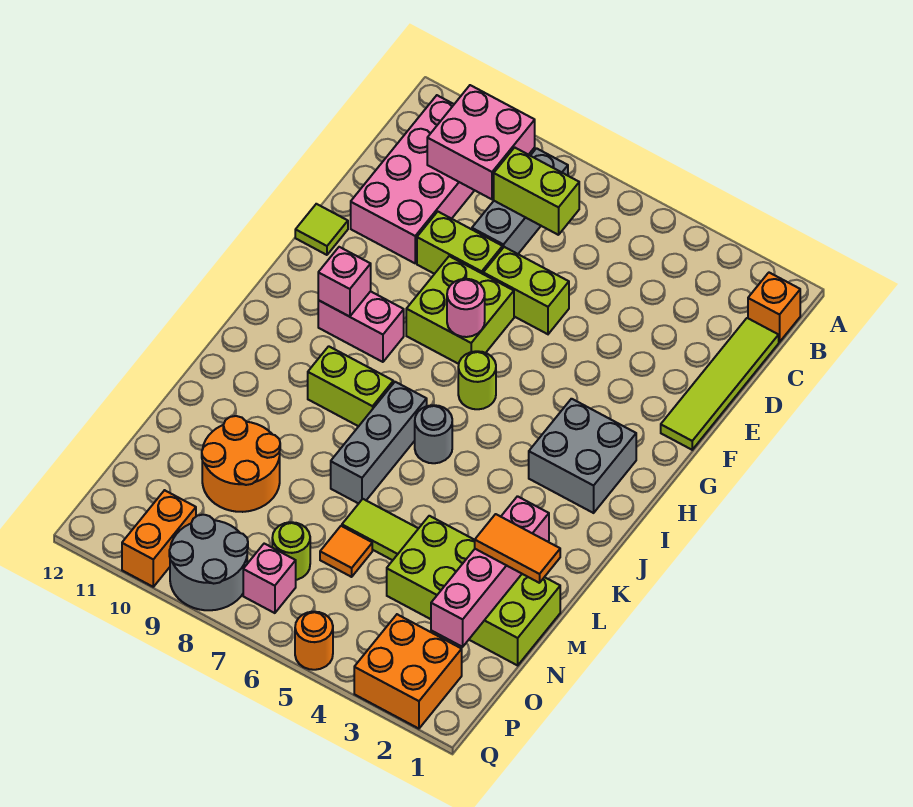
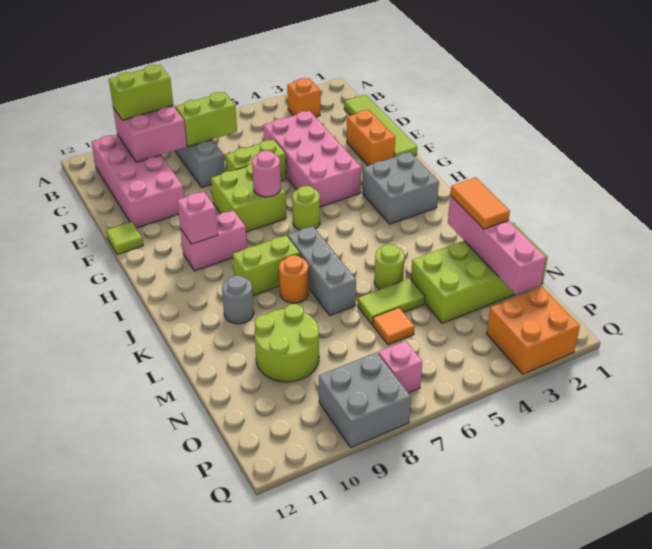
orange brick B1 level 1 -> orange brick B3 level 1
none -> pink brick D4:G5 level 1
lime brick E8:E9 level 1 -> lime brick B9:B10 level 3
grey round brick J6 level 1 -> grey round brick K10 level 1
orange tile M1:M2 level 3 -> orange tile L2:M2 level 3
orange round brick M9:N10 level 1 -> lime round brick M9:N10 level 1
lime round brick O7 level 1 -> lime round brick L5 level 1
grey round brick P8:Q9 level 1 -> grey brick P8:Q9 level 1
orange brick P10:Q10 level 1 -> orange brick E2:F2 level 1
orange round brick Q5 level 1 -> orange round brick K8 level 1

